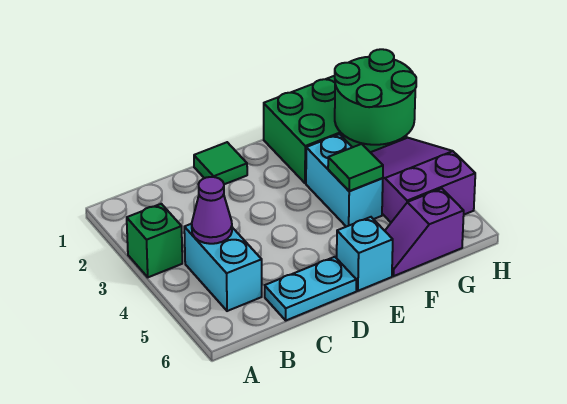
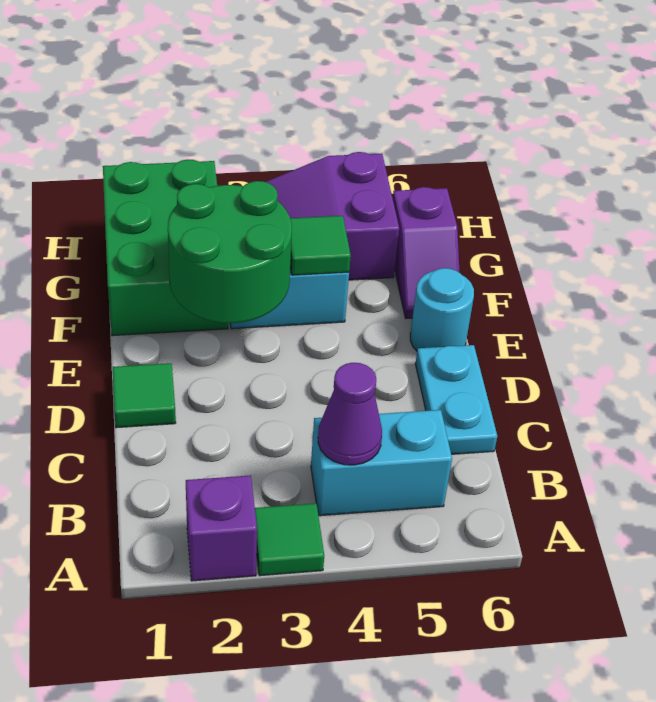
none -> purple brick A2 level 1
green brick A3 level 1 -> green tile A3 level 1
cyan brick E6 level 1 -> cyan round brick E6 level 1
green round brick G2:H3 level 2 -> green round brick E2:F3 level 2

